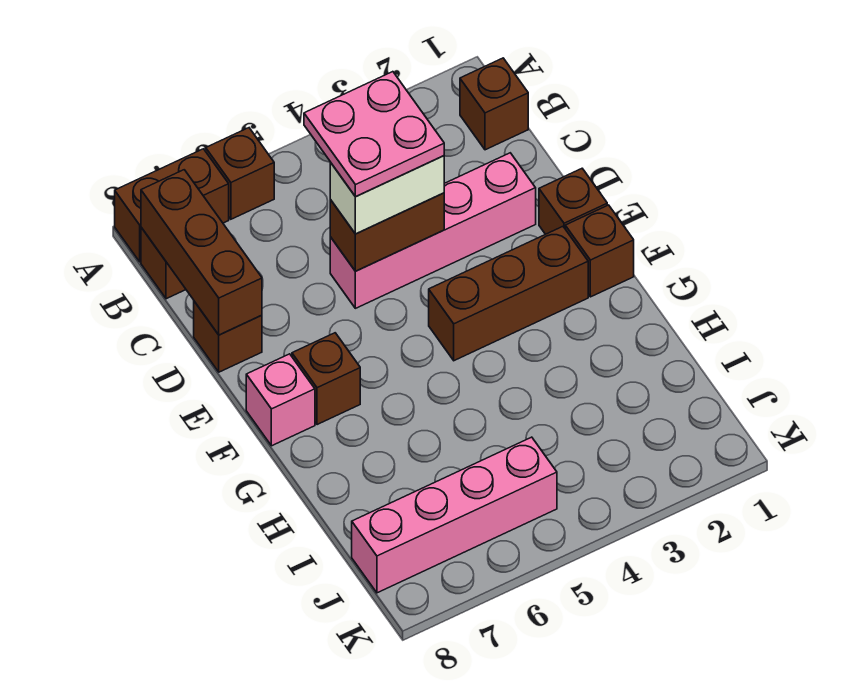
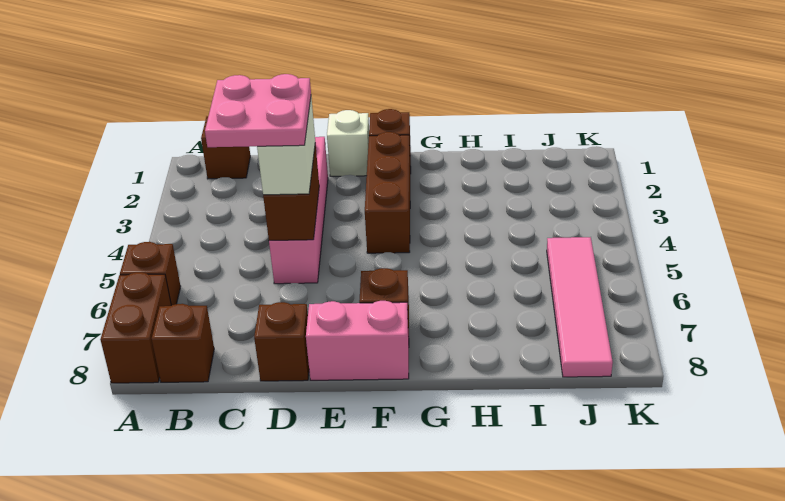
brown brick B8:D8 level 2 -> none
brown brick E1 level 1 -> white brick E1 level 1
pink brick F8 level 1 -> pink brick E8:F8 level 1
pink brick J5:J8 level 1 -> pink tile J5:J8 level 1

